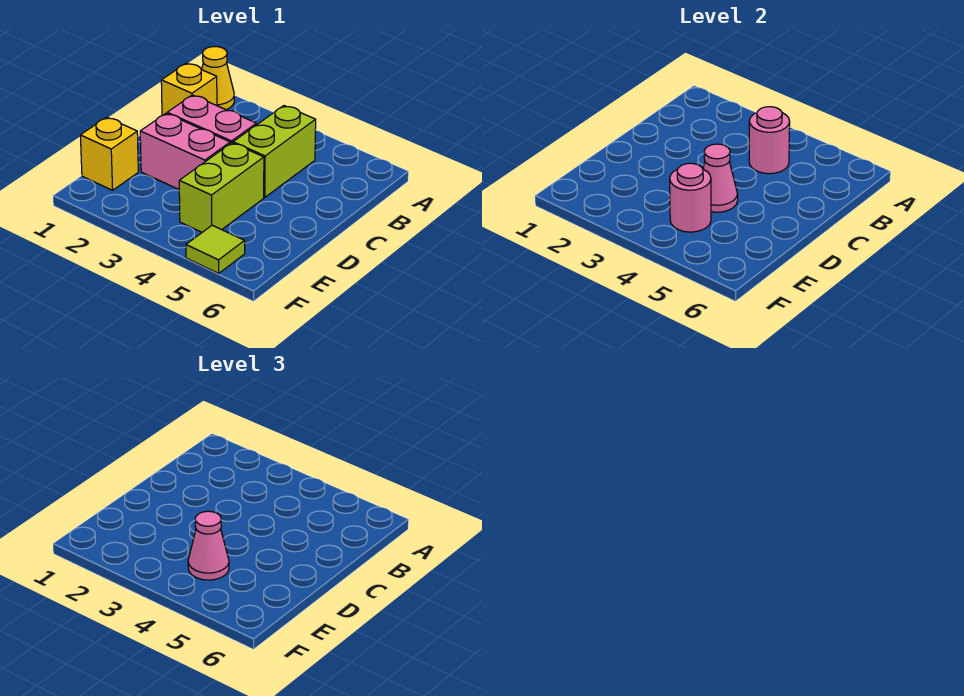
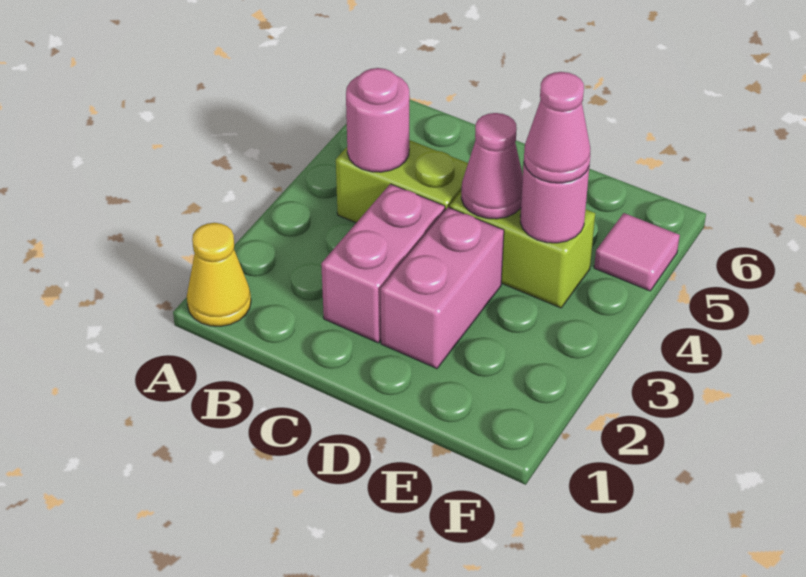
yellow brick B1 level 1 -> none
yellow brick E1 level 1 -> none
lime tile F5 level 1 -> pink tile F5 level 1

